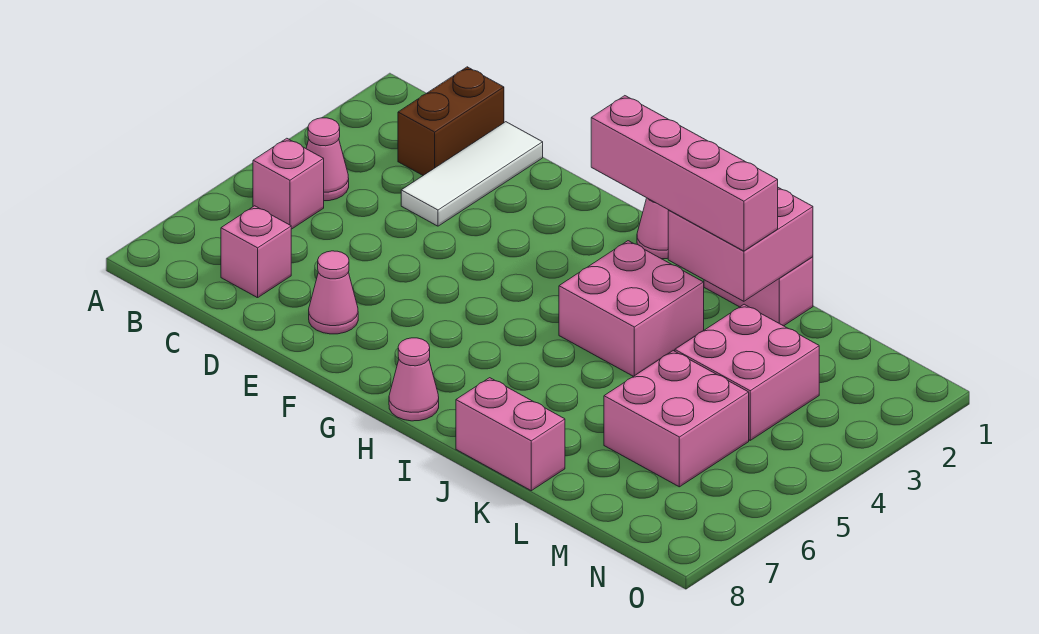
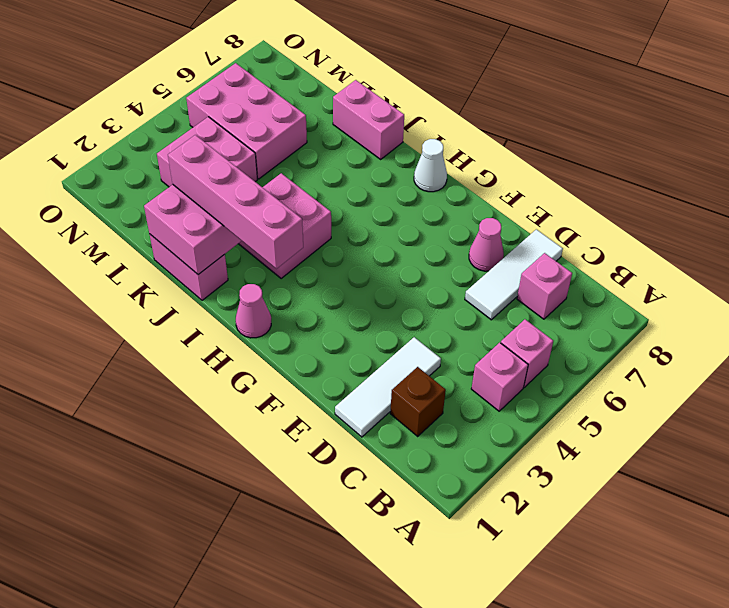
pink cone B4 level 1 -> pink brick B4 level 1
brown brick C1:C2 level 1 -> brown brick C2 level 1
none -> white tile D6:D8 level 1
pink cone H8 level 1 -> white cone H8 level 1
pink brick L5:M6 level 1 -> pink brick L5:N6 level 1

